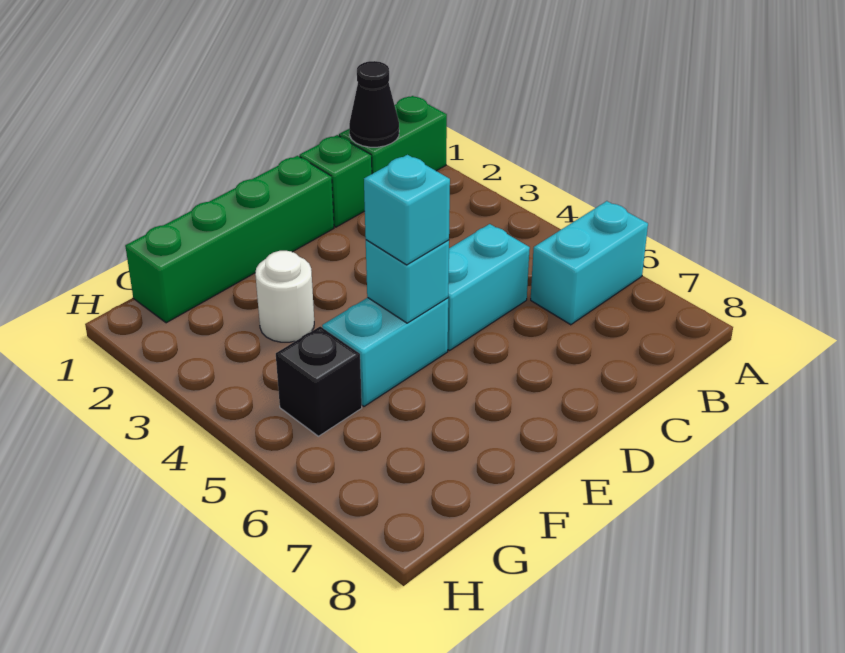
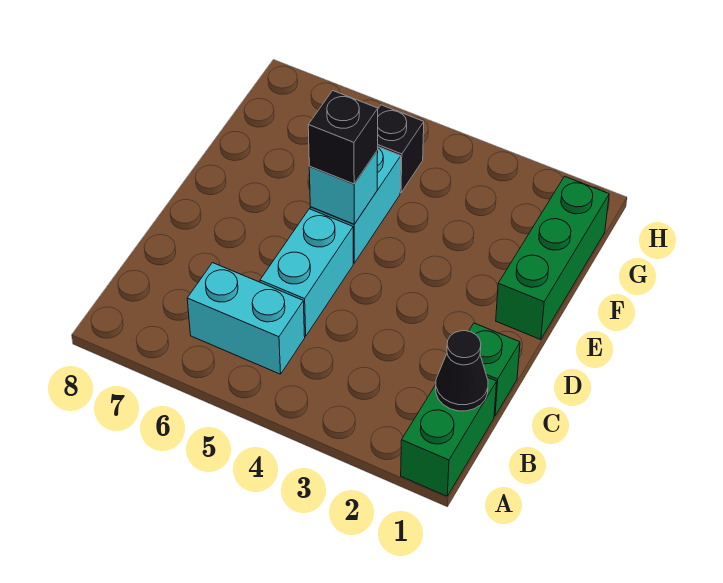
cyan brick A6:B6 level 1 -> cyan brick B5:B6 level 1
green brick D1:G1 level 1 -> green brick E1:G1 level 1
cyan brick E5 level 3 -> black brick E5 level 3
white round brick F3 level 1 -> none

